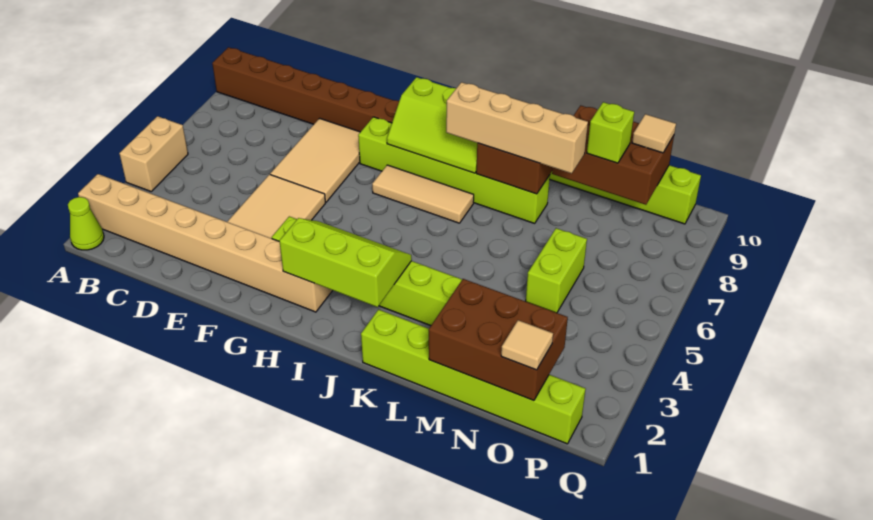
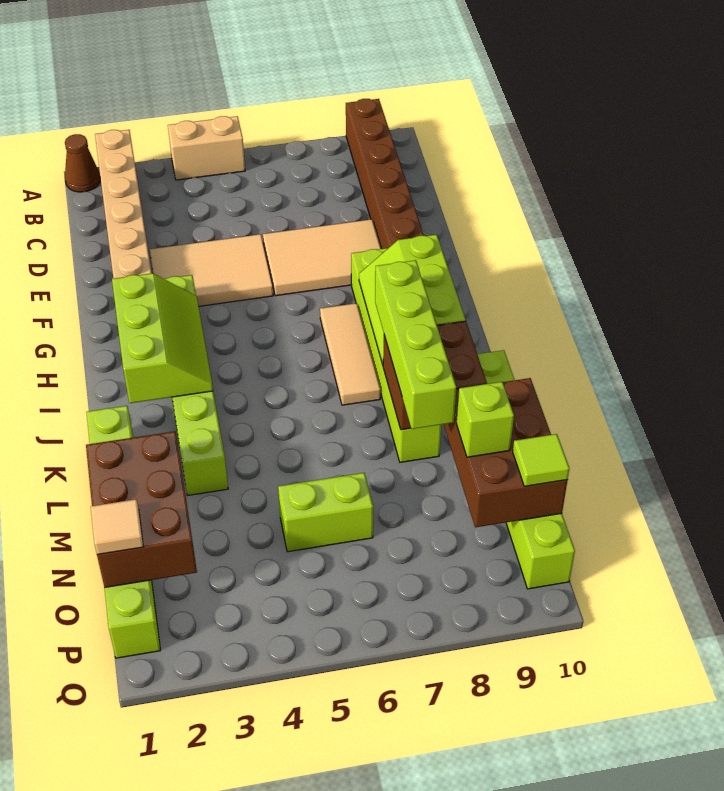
lime cone A1 level 1 -> brown cone A1 level 1
tan brick J8:M8 level 3 -> lime brick J8:M8 level 3
tan tile O10 level 3 -> lime tile O10 level 3

